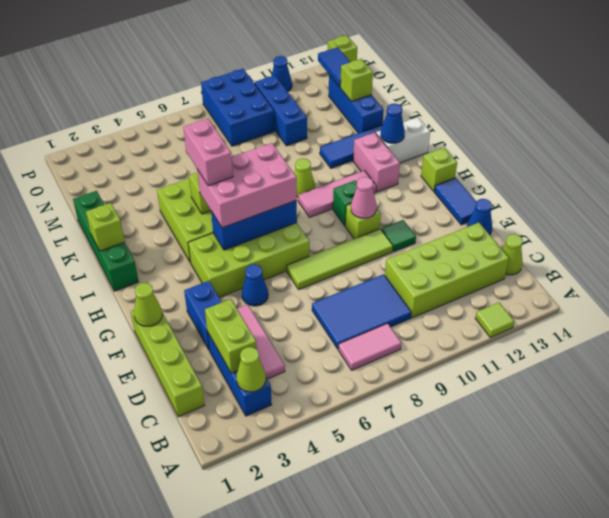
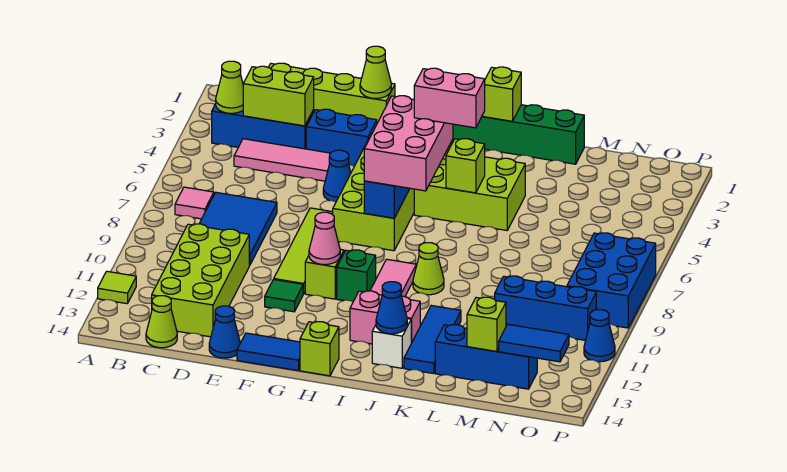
pink tile B7:B8 level 1 -> pink tile B7 level 1
white brick J13:J14 level 1 -> white brick J13 level 1
blue brick N8:P9 level 1 -> blue brick O7:P9 level 1
lime brick P14 level 1 -> none

